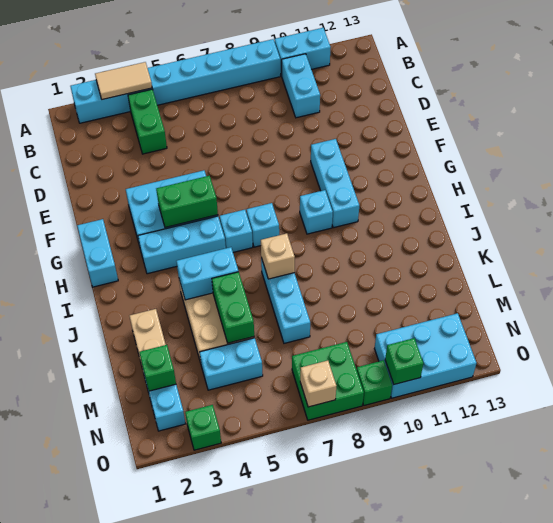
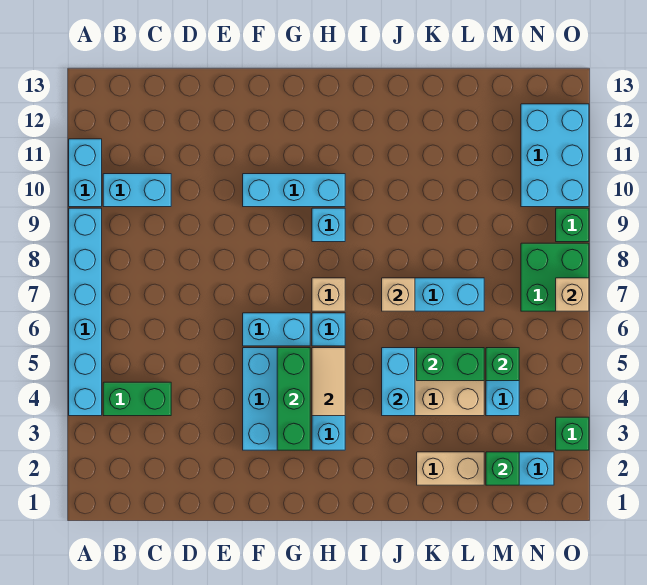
cyan brick A2:A9 level 1 -> cyan brick A4:A9 level 1
tan tile A3:A4 level 2 -> tan tile H4:H5 level 2
cyan brick G1:H1 level 1 -> cyan brick F6:G6 level 1
green brick G4:G5 level 2 -> green brick G3:G5 level 2
cyan brick H7 level 1 -> tan brick H7 level 1
green brick O10 level 2 -> green brick M5 level 2

